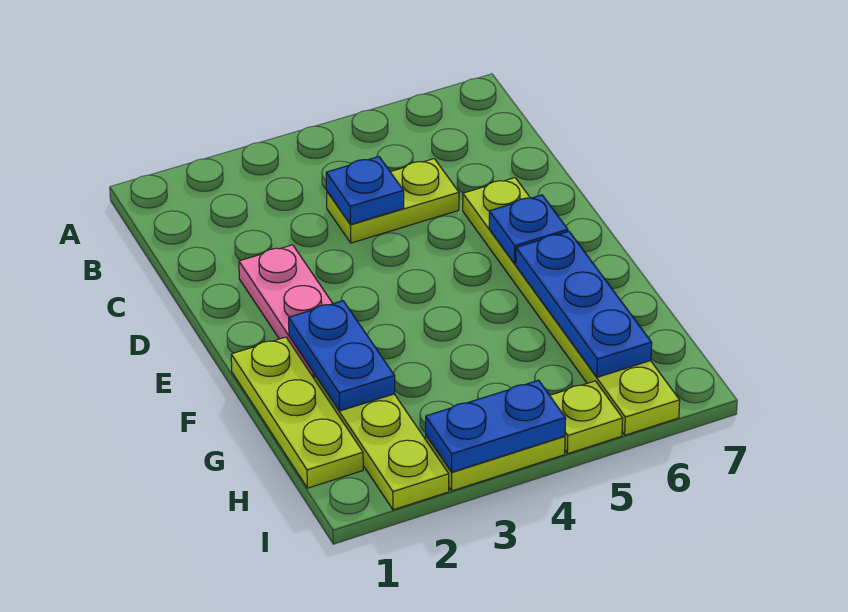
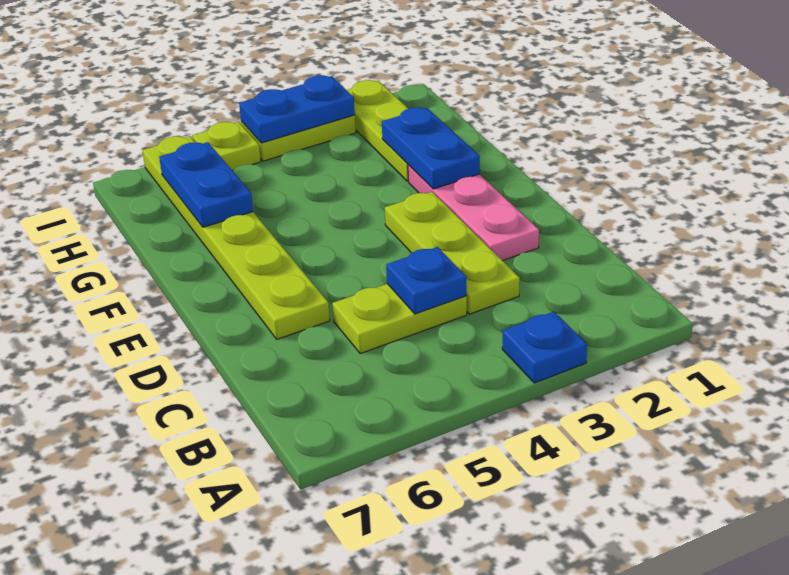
blue plate E6 level 2 -> blue plate A3 level 1
lime plate F1:H1 level 1 -> lime plate C3:E3 level 1
blue plate F6:H6 level 2 -> blue plate G6:H6 level 2

